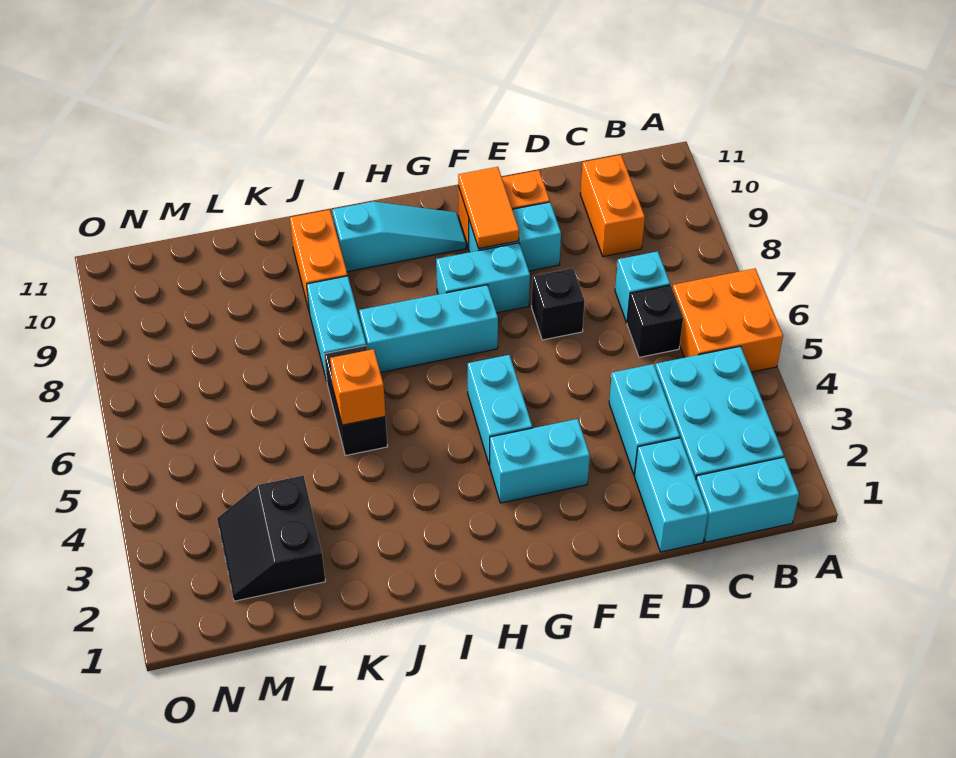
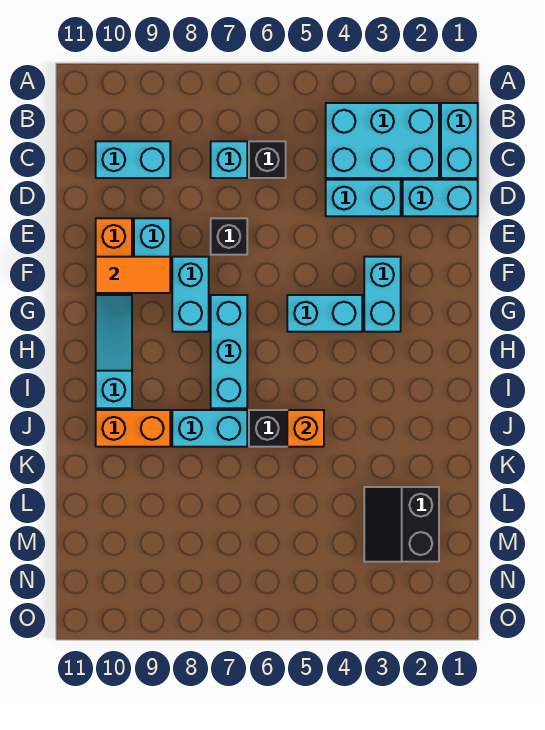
orange brick A5:B6 level 1 -> none
orange brick C9:C10 level 1 -> cyan brick C9:C10 level 1
black slope L2:M3 level 1 top L -> black slope L2:M3 level 1 top 2

